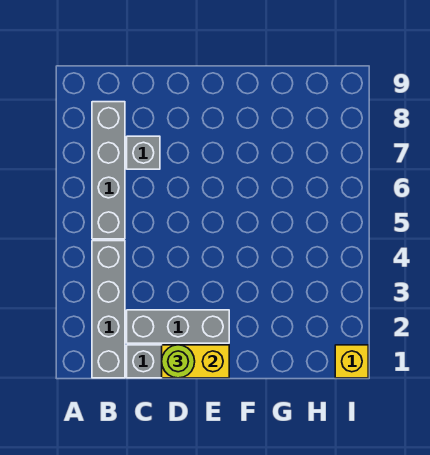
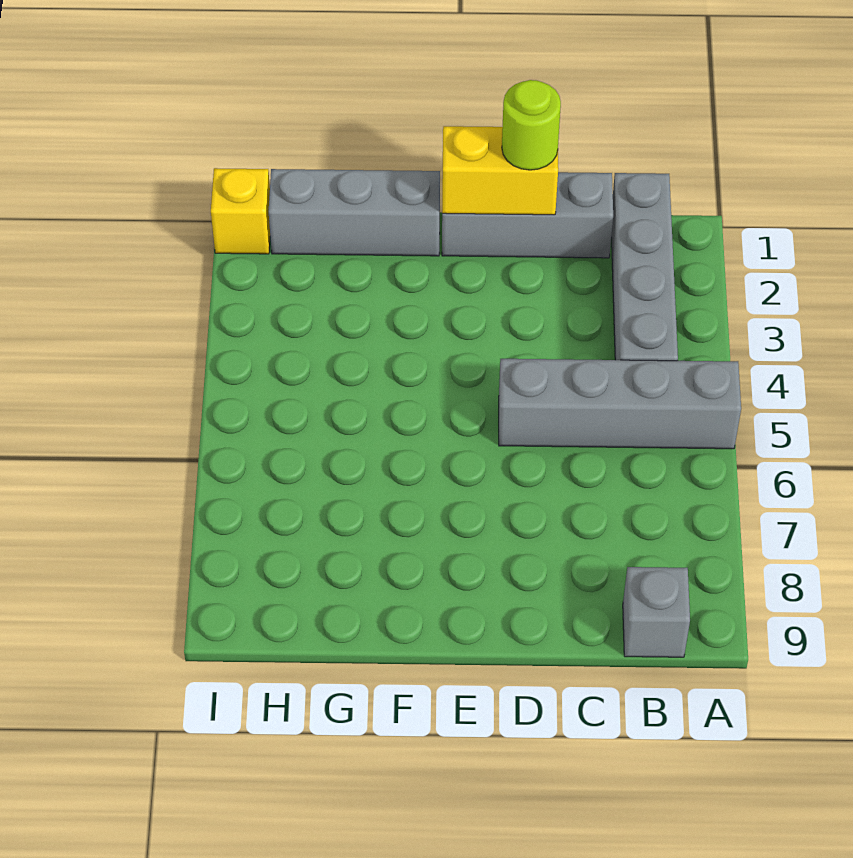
grey brick B5:B8 level 1 -> grey brick A5:D5 level 1
grey brick C2:E2 level 1 -> grey brick F1:H1 level 1
grey brick C7 level 1 -> grey brick B9 level 1

